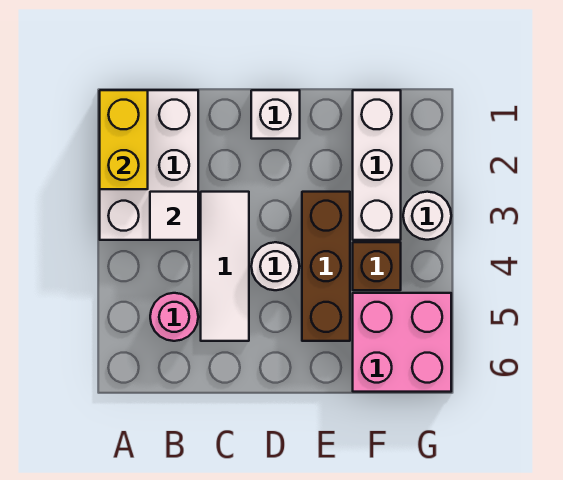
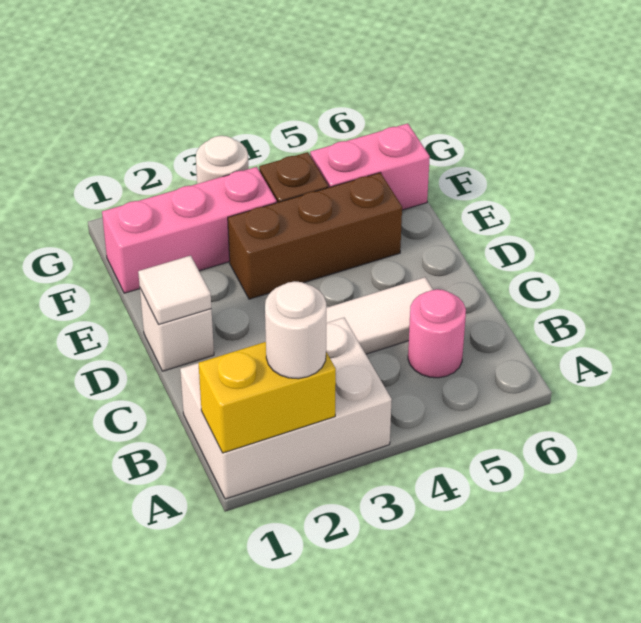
white tile B3 level 2 -> white tile D1 level 2
white round brick D4 level 1 -> white round brick A2 level 3
white brick F1:F3 level 1 -> pink brick F1:F3 level 1
pink brick F5:G6 level 1 -> pink brick F5:F6 level 1

